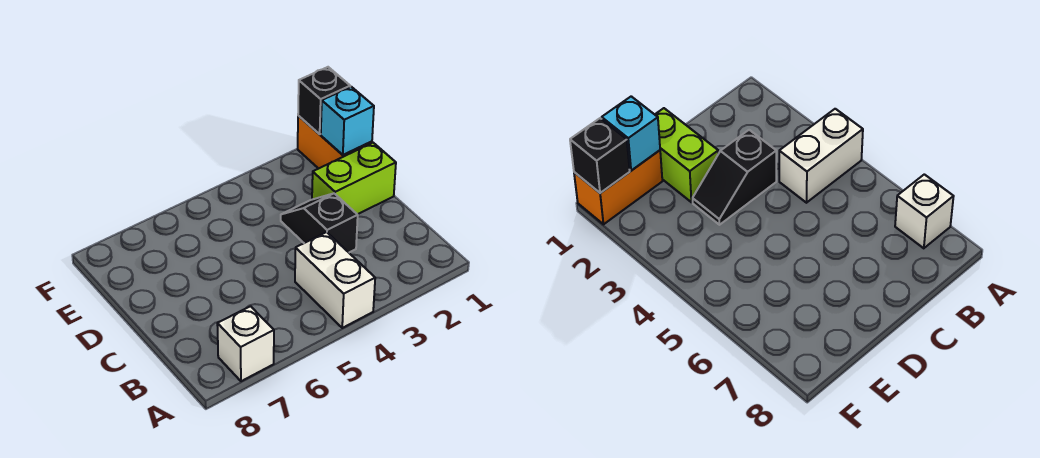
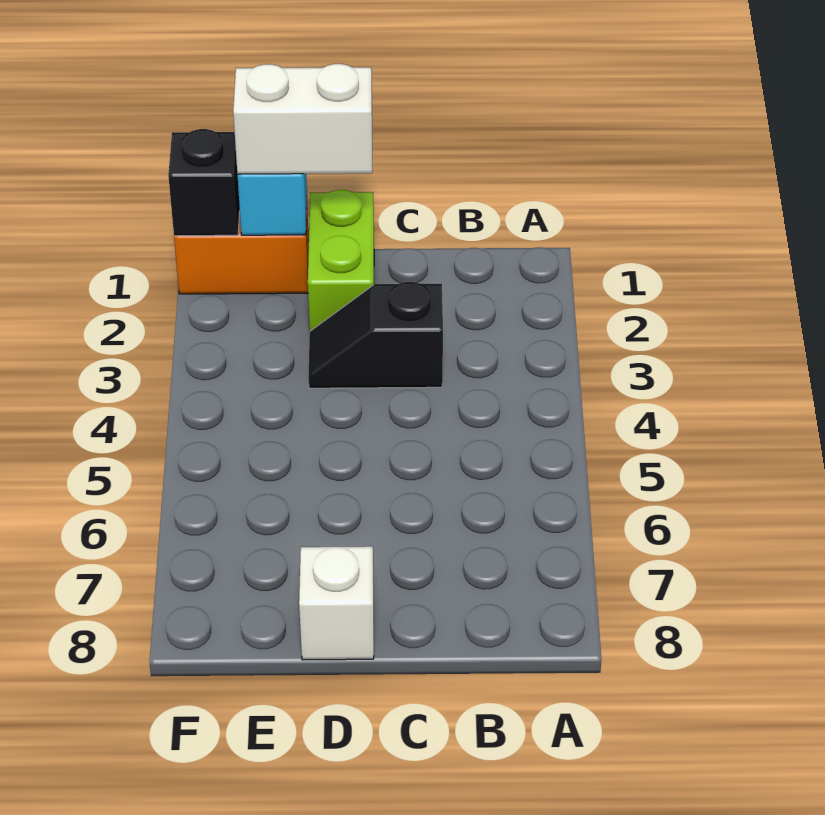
white brick A4:B4 level 1 -> white brick D1:E1 level 3
white brick A7 level 1 -> white brick D8 level 1

